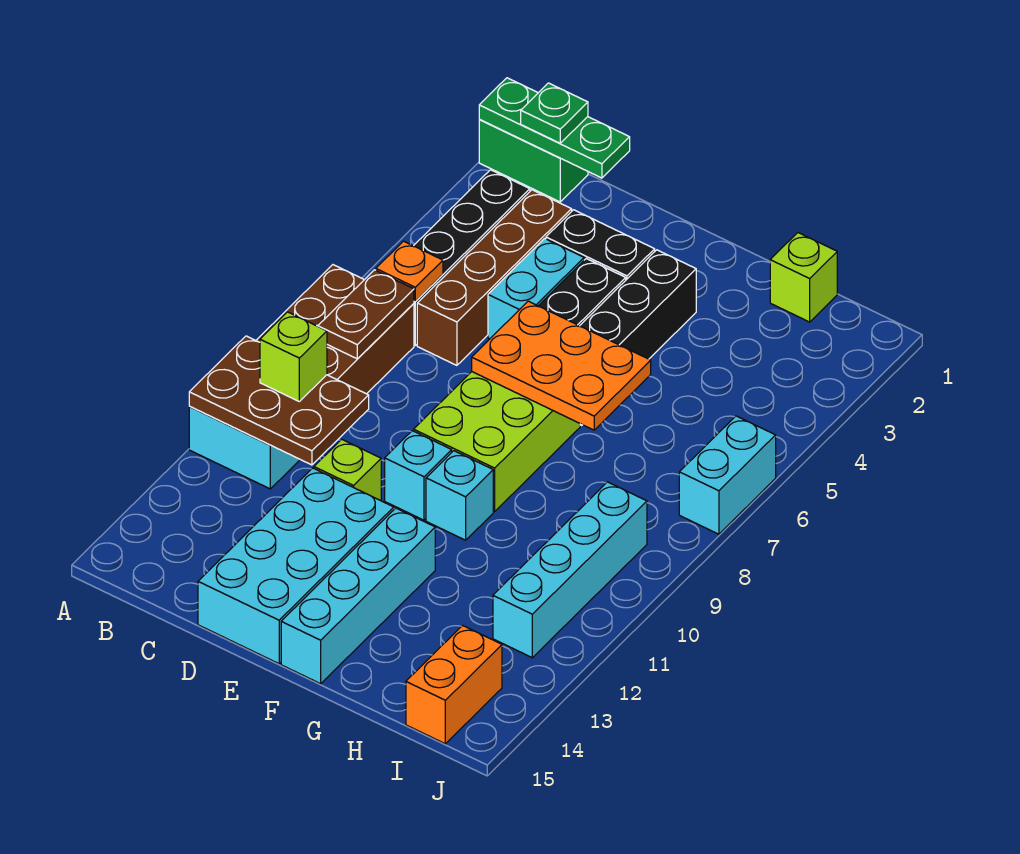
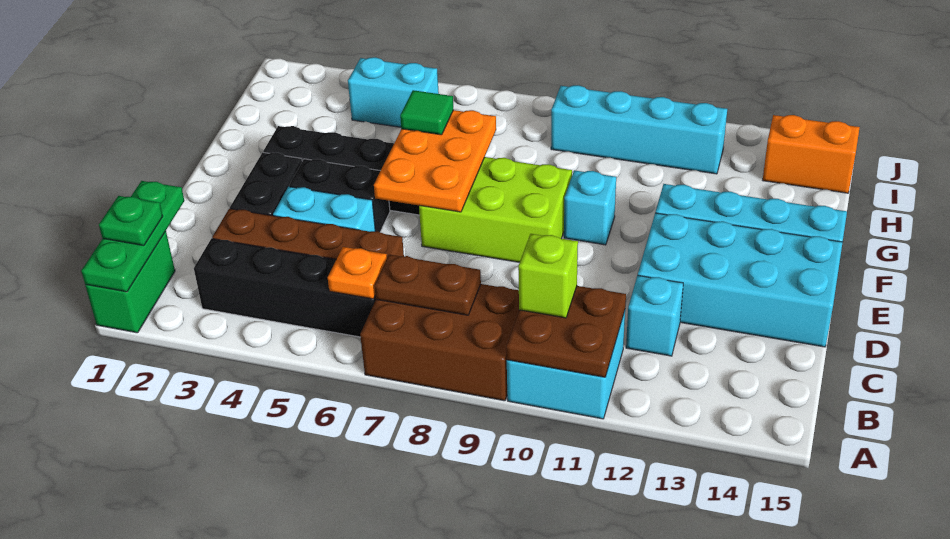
brown plate A10:C11 level 2 -> brown plate A10:B11 level 2
lime brick D11 level 1 -> none
cyan brick E10 level 1 -> cyan brick C12 level 1
none -> green tile G6 level 3
lime brick H1 level 1 -> none
cyan brick J6:J7 level 1 -> cyan brick I4:I5 level 1

